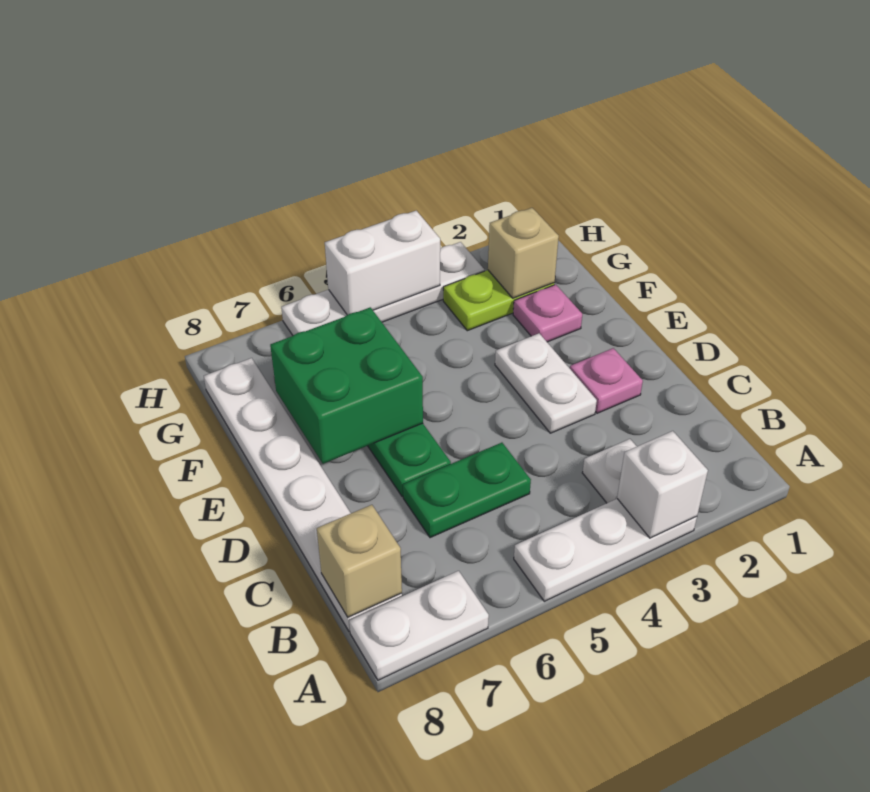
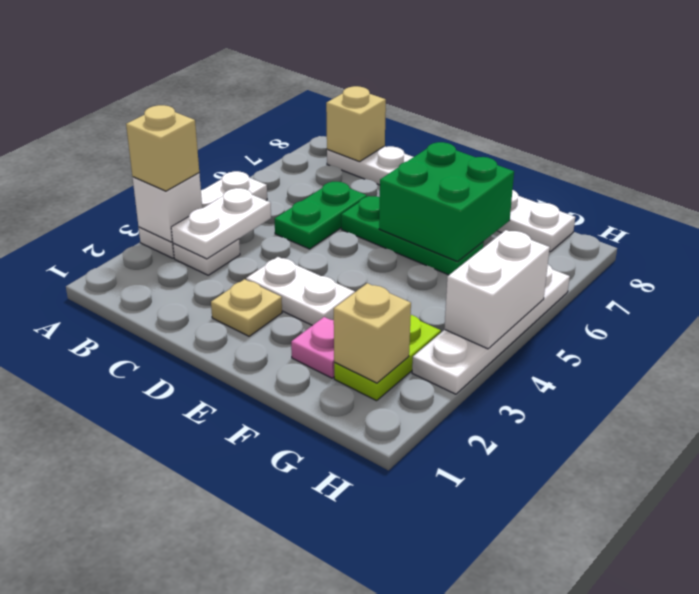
none -> tan brick A3 level 3
white plate A7:A8 level 1 -> white plate B3:B4 level 2
pink plate D2 level 1 -> tan plate D2 level 1

